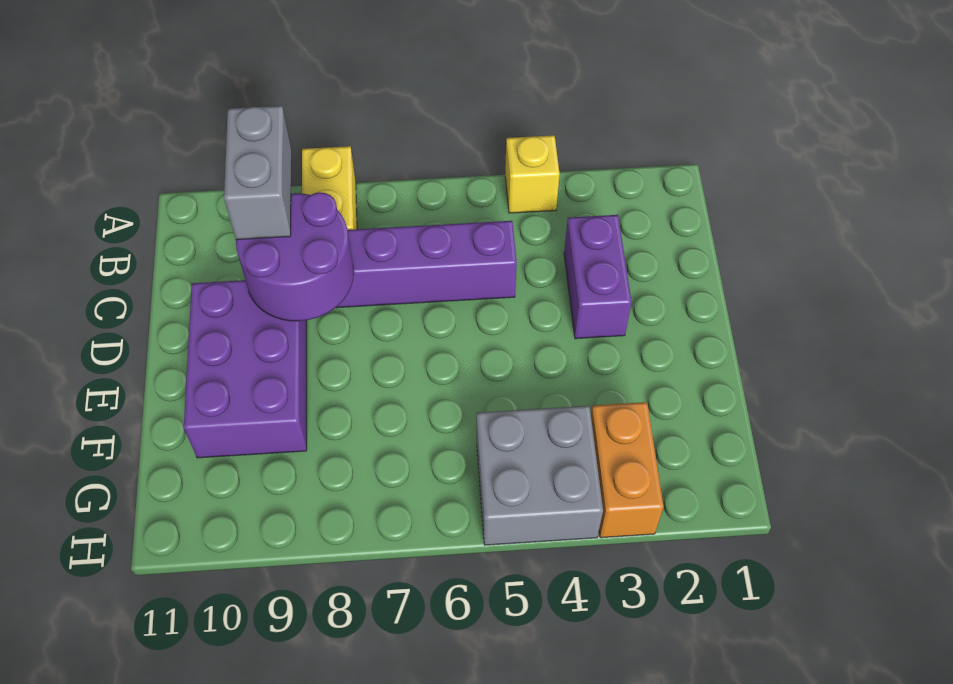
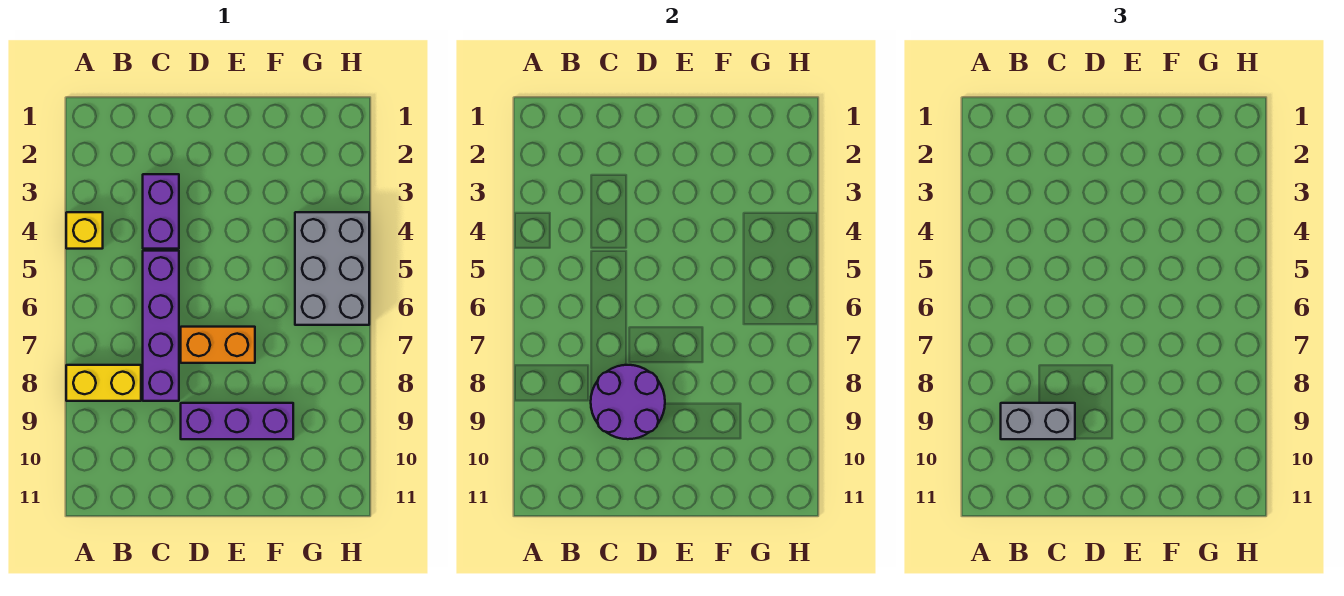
purple brick C3:D3 level 1 -> purple brick C3:C4 level 1
purple brick D9:F10 level 1 -> purple brick D9:F9 level 1
orange brick G3:H3 level 1 -> orange brick D7:E7 level 1
grey brick G4:H5 level 1 -> grey brick G4:H6 level 1

